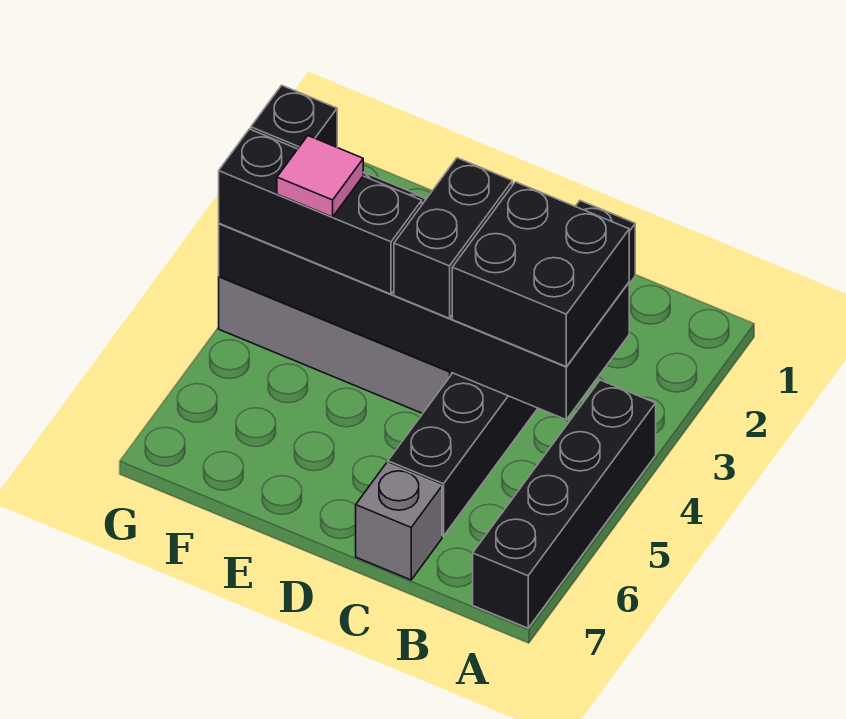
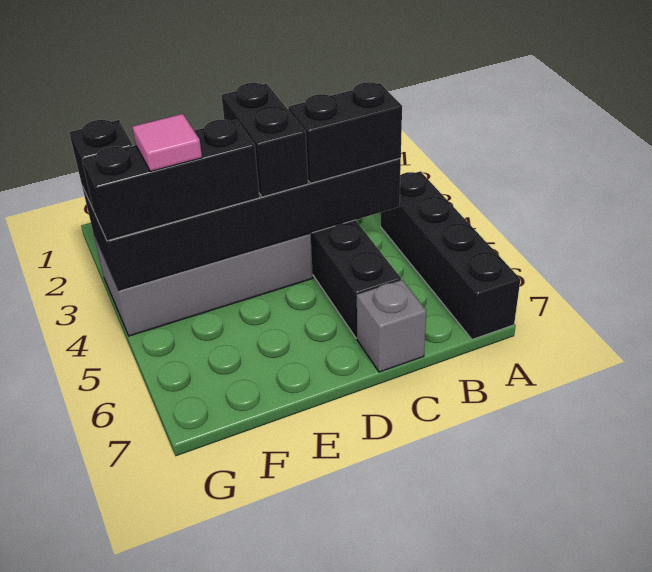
black brick B3:C4 level 3 -> black brick B4:C4 level 3

